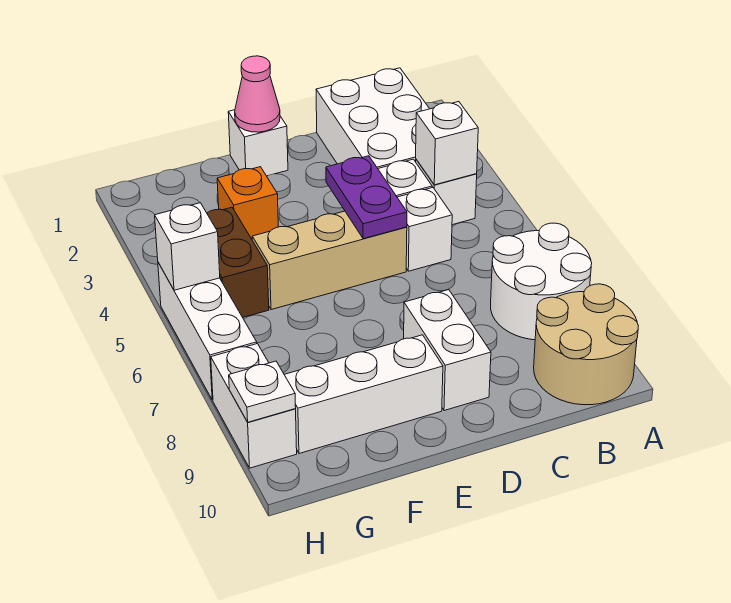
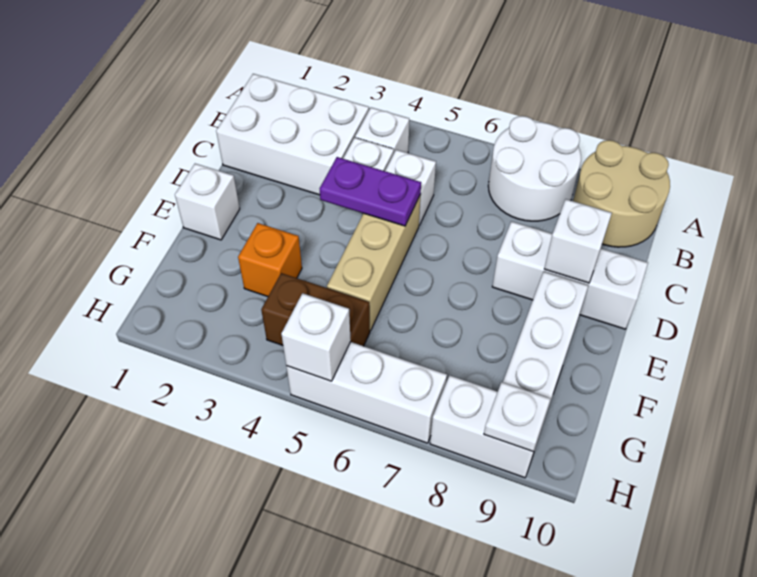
white brick B4 level 2 -> white brick D9 level 2
white brick D8:D9 level 1 -> white brick D8:D10 level 1
pink cone E1 level 2 -> none

